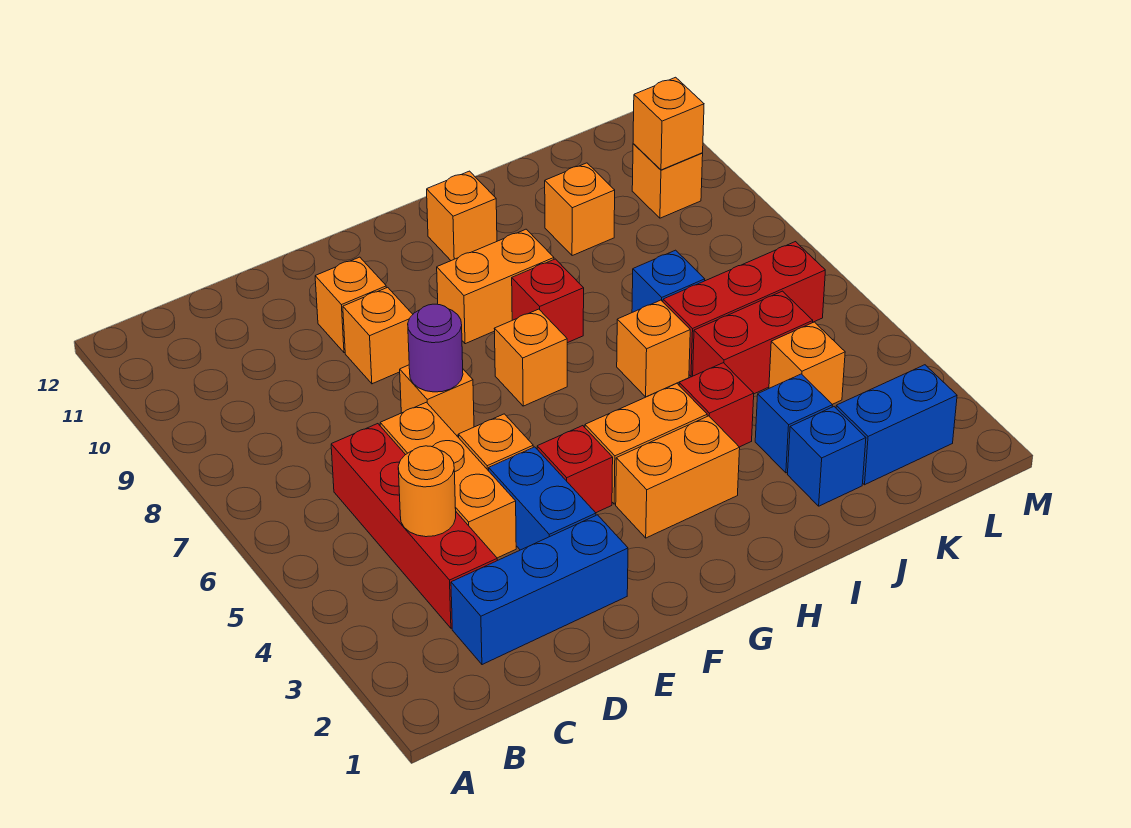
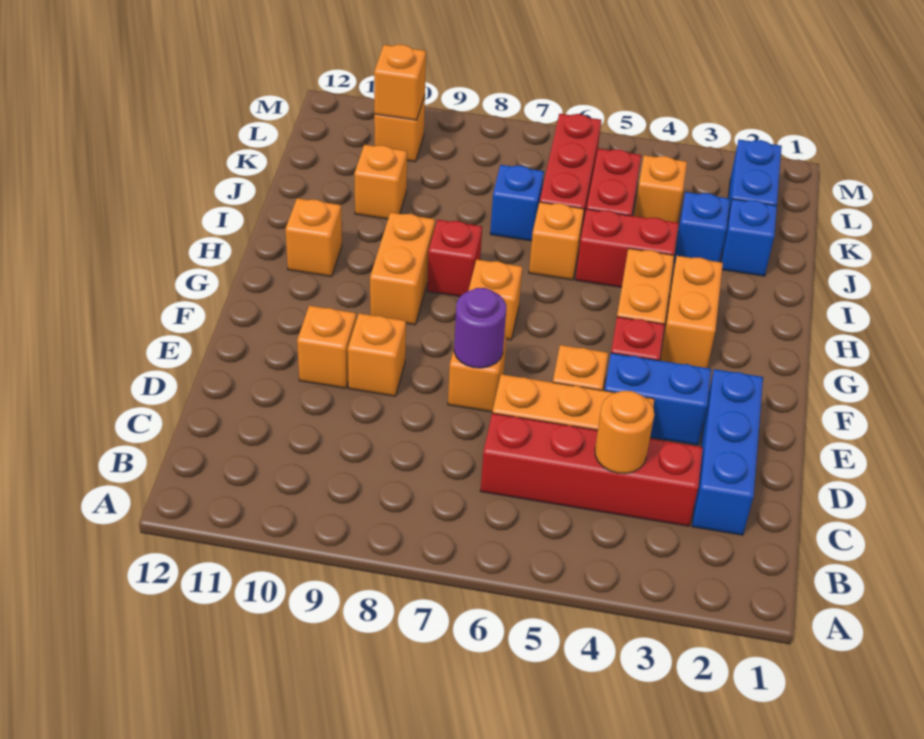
red brick I4 level 1 -> red brick I4:I5 level 1

